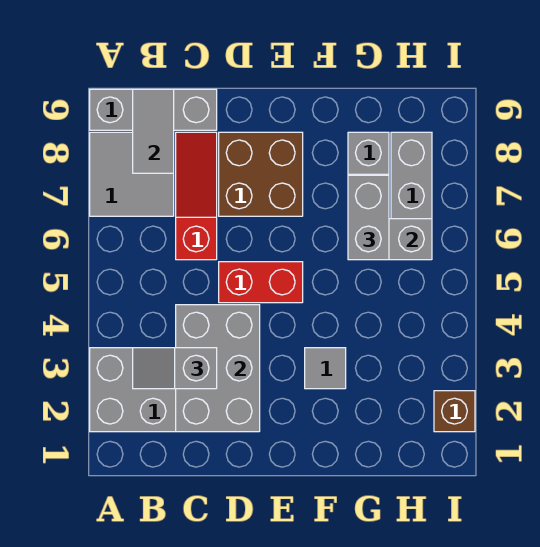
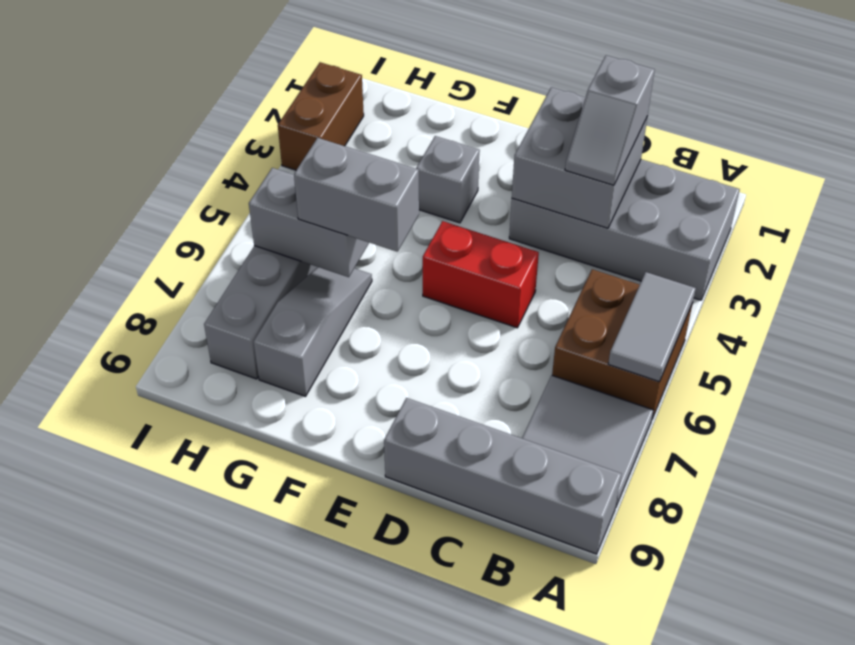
grey brick A9:C9 level 1 -> grey brick A9:D9 level 1
grey slope B3:C3 level 3 top C -> grey slope C2:C3 level 3 top 2
grey tile B8:B9 level 2 -> grey tile A5:A6 level 2
grey brick C2:D4 level 2 -> grey brick C2:D3 level 2
red slope C6:C8 level 1 top 6 -> none
brown brick D7:E8 level 1 -> brown brick A5:B6 level 1
grey tile F3 level 1 -> grey brick F3 level 1
grey brick G6:G7 level 3 -> grey brick F6:G6 level 3
brown brick I2 level 1 -> brown brick I2:I3 level 1

